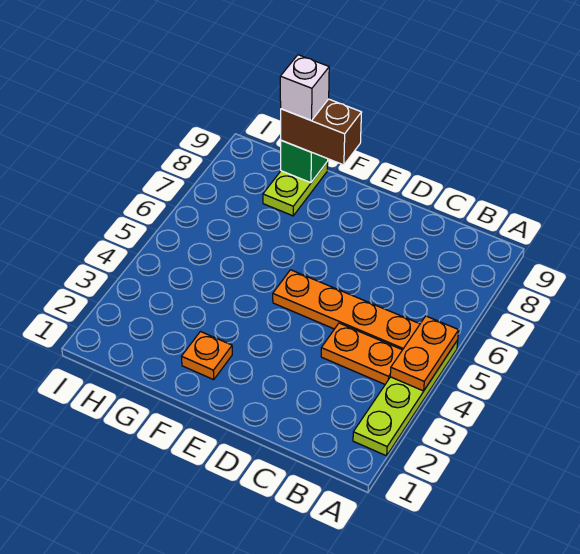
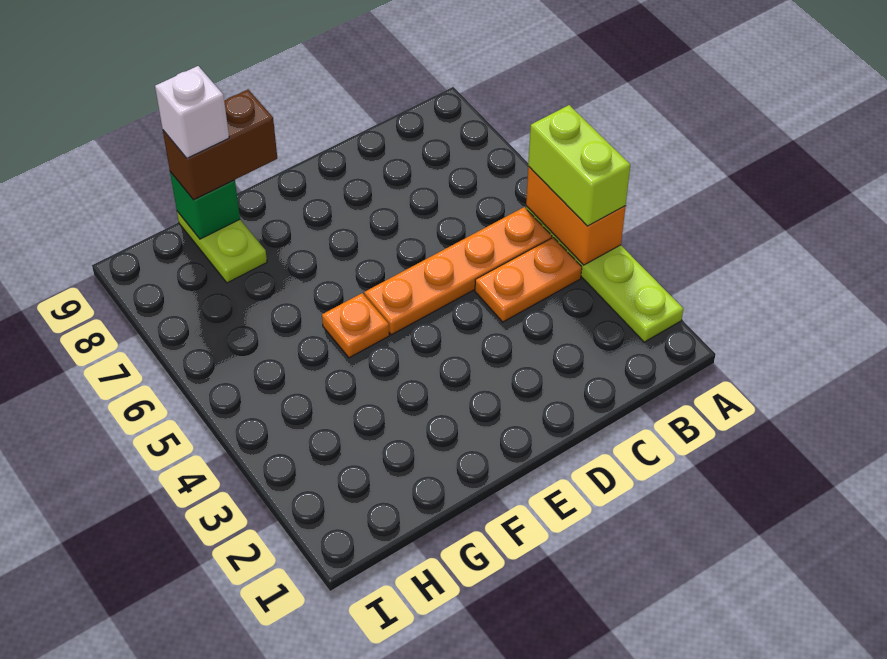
orange plate A4:A5 level 2 -> orange brick A4:A5 level 2
none -> lime brick A4:A5 level 3
orange plate F2 level 1 -> orange plate F5 level 1

